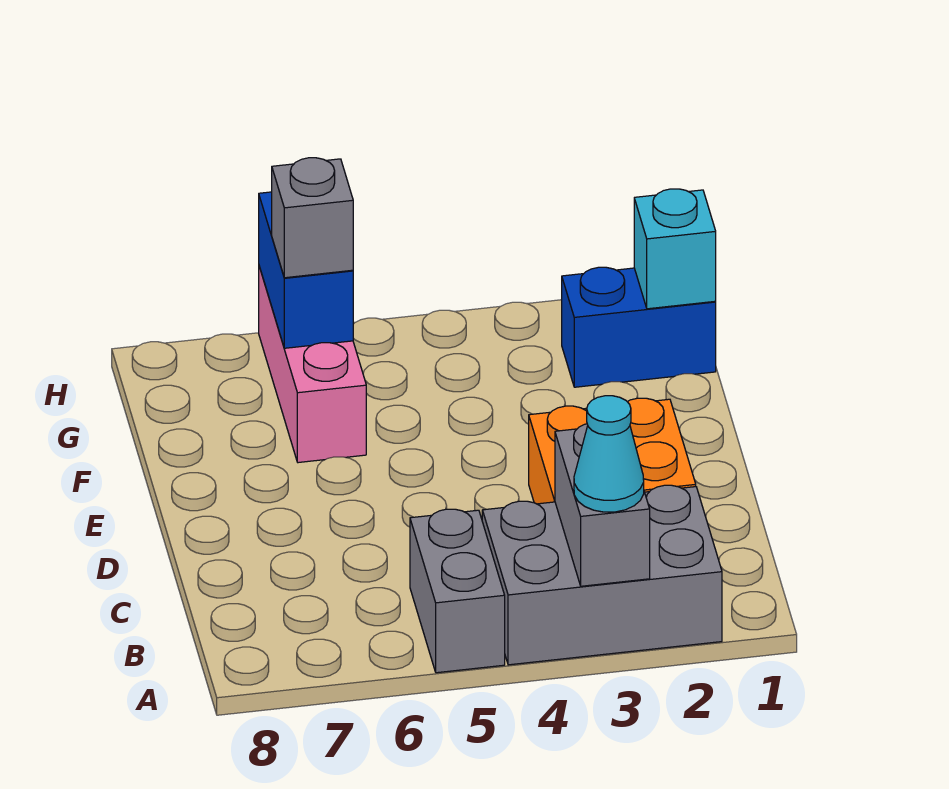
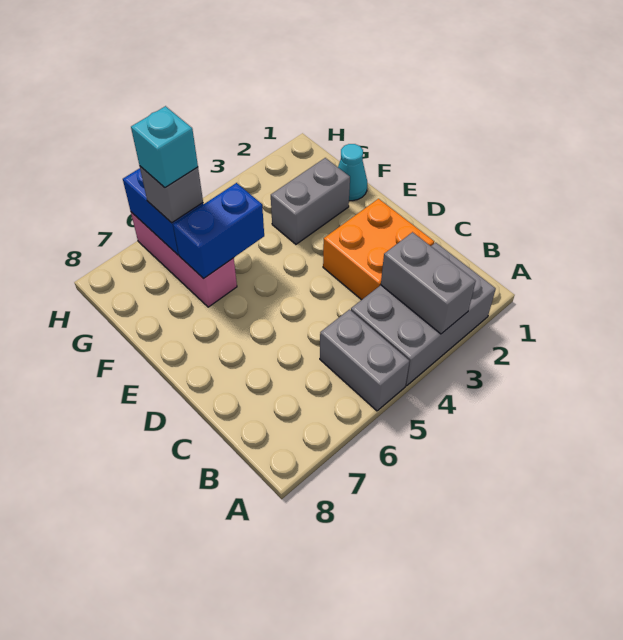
cyan cone A3 level 3 -> cyan cone F1 level 1
none -> grey brick F2:F3 level 1
blue brick G1:G2 level 1 -> blue brick F5:F6 level 2
cyan brick G1 level 2 -> cyan brick G6 level 4

